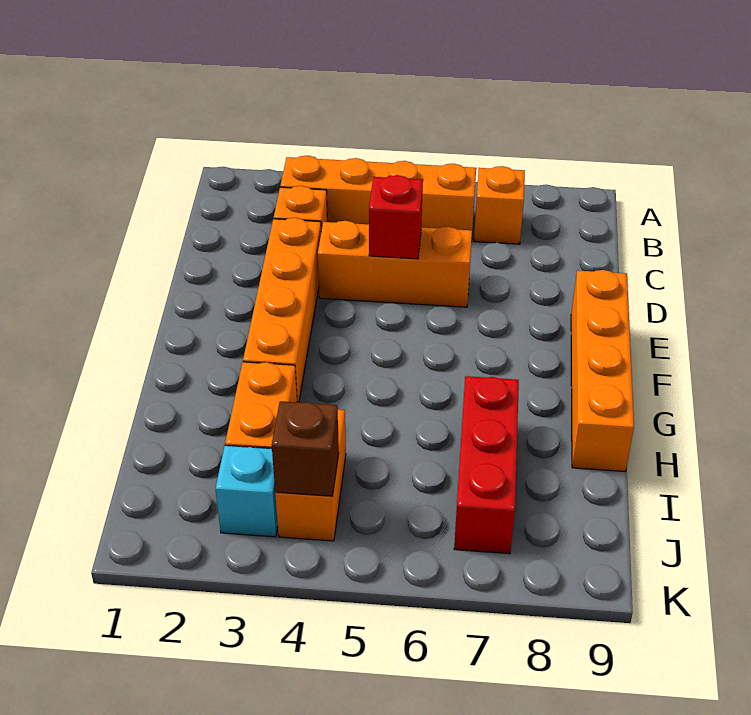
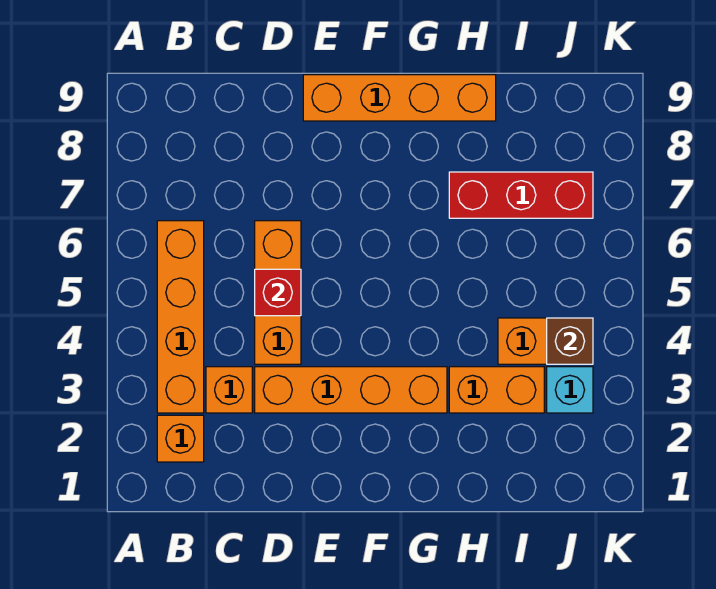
orange brick B7 level 1 -> orange brick B2 level 1

